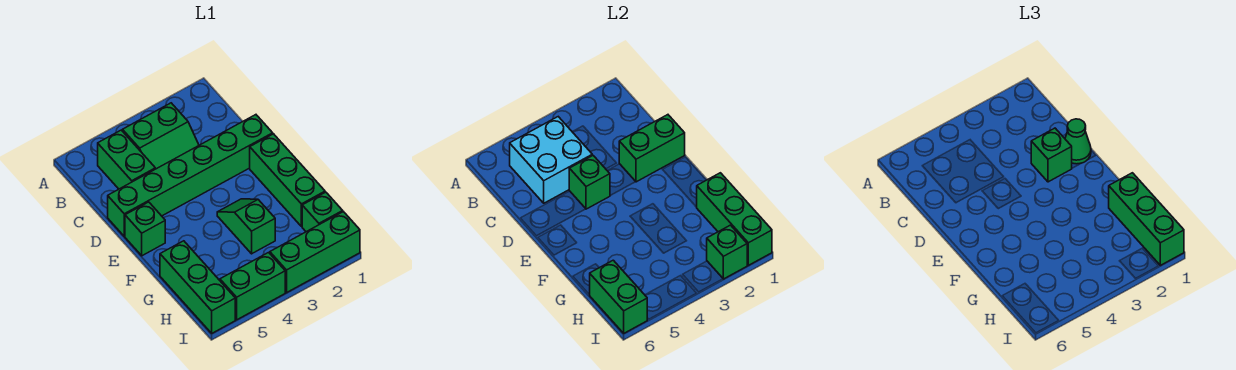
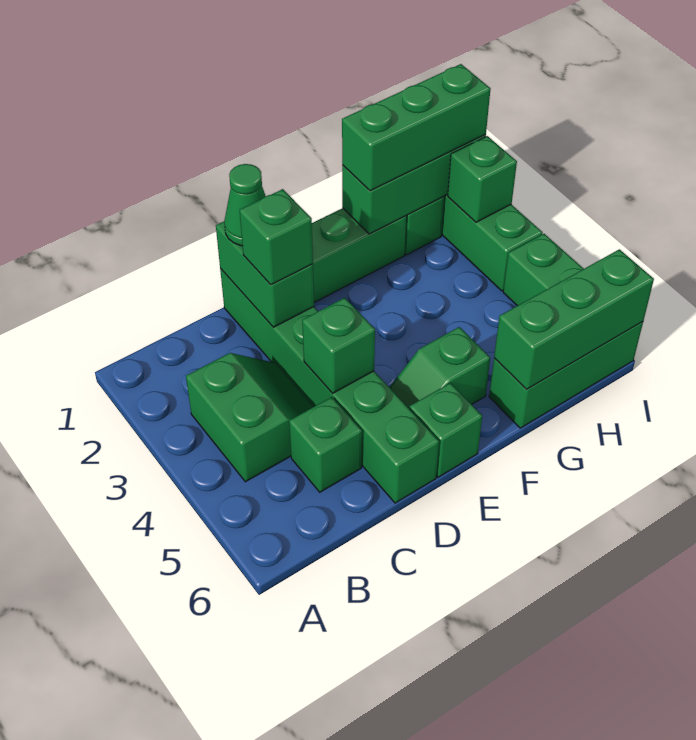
cyan brick B4:C5 level 2 -> none
green brick B5:C5 level 1 -> green brick C5 level 1
green slope F3:G3 level 1 top G -> green slope E5:F5 level 1 top F
green brick H6:I6 level 2 -> green brick G6:I6 level 2

